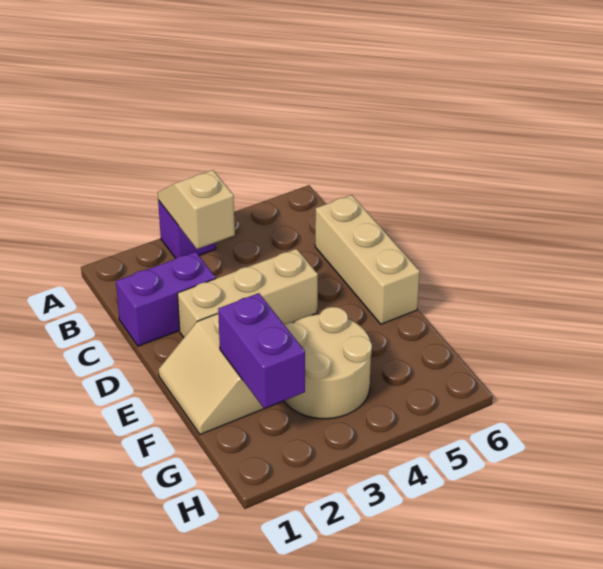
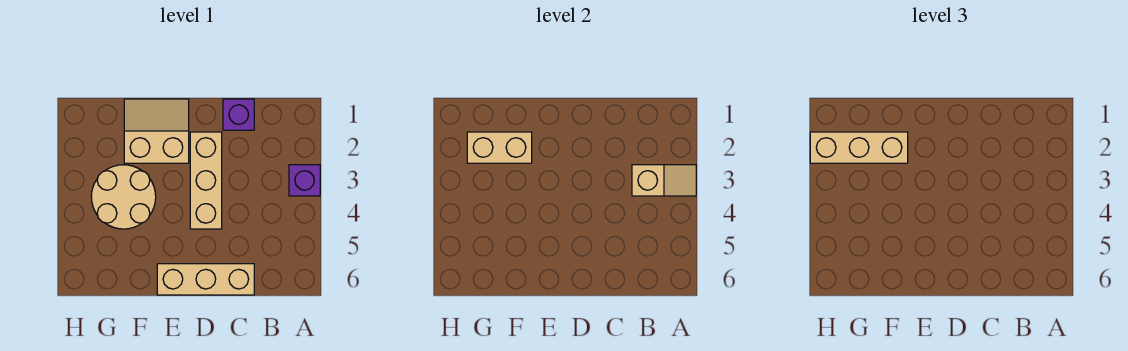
purple brick C1:C2 level 1 -> purple brick C1 level 1
purple brick F2:G2 level 2 -> tan brick F2:G2 level 2
none -> tan brick F2:H2 level 3

